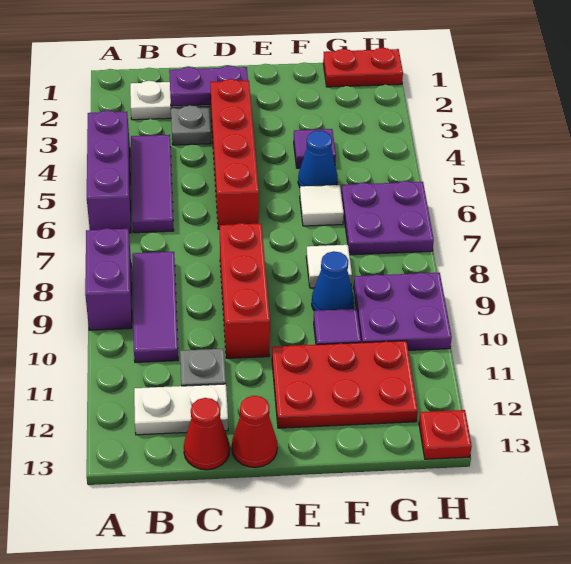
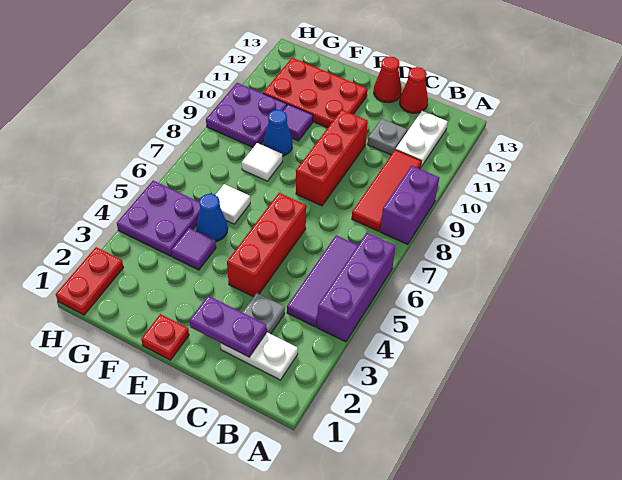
purple tile B8:B10 level 1 -> red tile B8:B10 level 1
white plate B12:C12 level 1 -> white plate B11:B12 level 1
red brick D3:D6 level 1 -> red brick D4:D6 level 1
red plate G1:H1 level 1 -> red plate H1:H2 level 1
purple plate G6:H7 level 1 -> purple plate G4:H5 level 1
red plate H13 level 1 -> red plate E1 level 1

